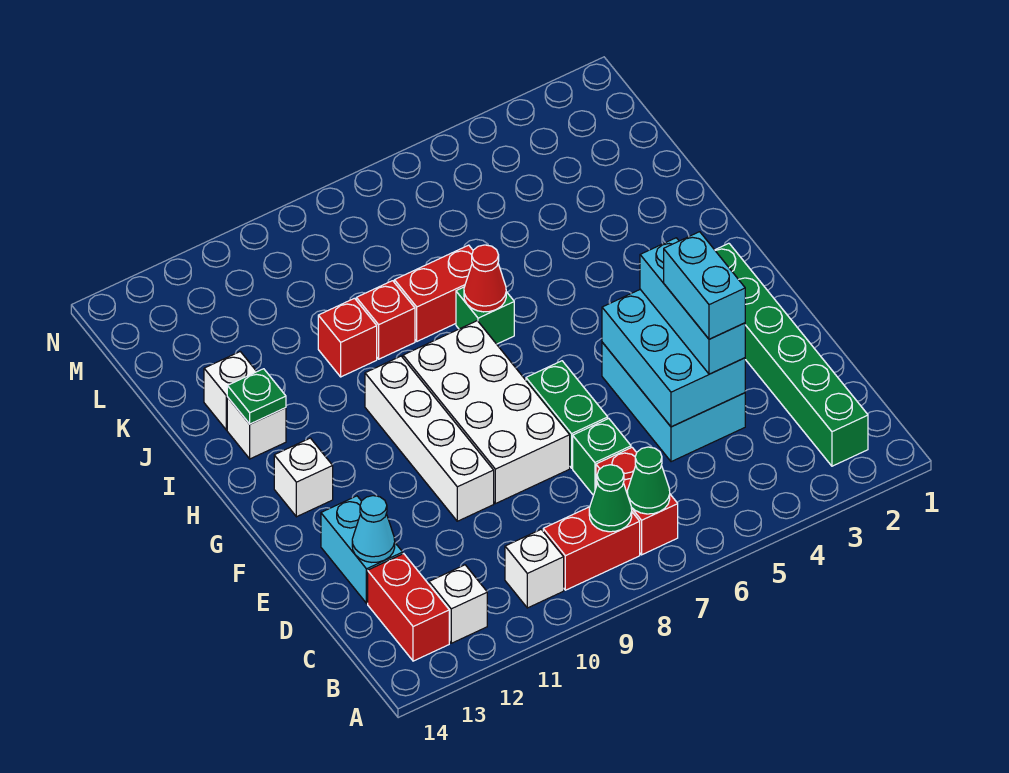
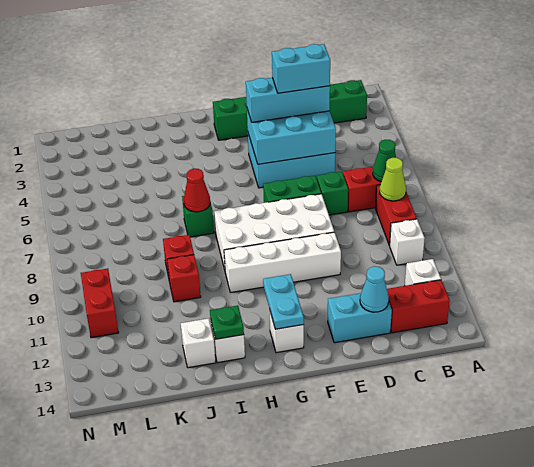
green cone B8 level 2 -> lime cone B8 level 2
none -> cyan plate G12:G13 level 2
red brick J7:J8 level 1 -> red brick M10:M11 level 1

